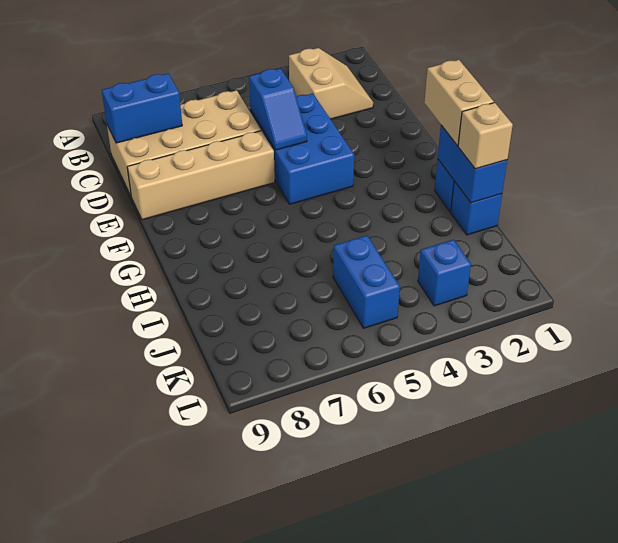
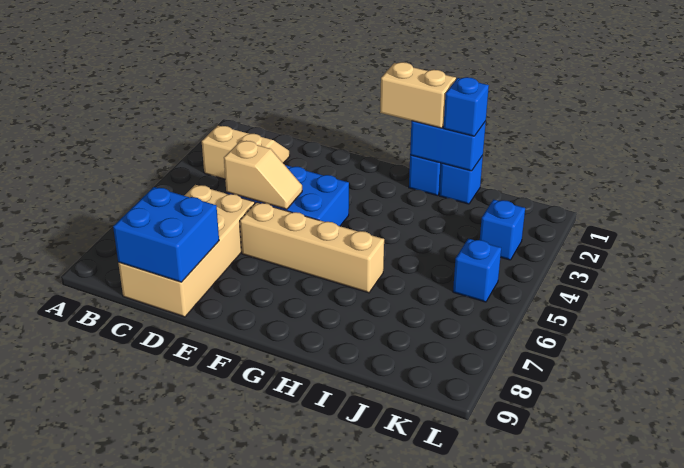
blue brick C8:C9 level 2 -> blue brick C8:D9 level 2
blue slope D5:E5 level 2 top D -> tan slope D5:E5 level 2 top D
tan brick E6:E9 level 1 -> tan brick E6:H6 level 1
tan brick I1 level 3 -> blue brick I1 level 3
blue brick J5:K5 level 1 -> blue brick K5 level 1

